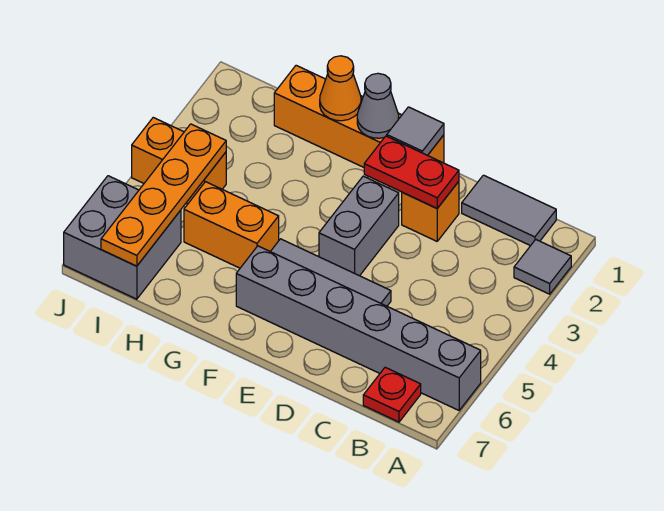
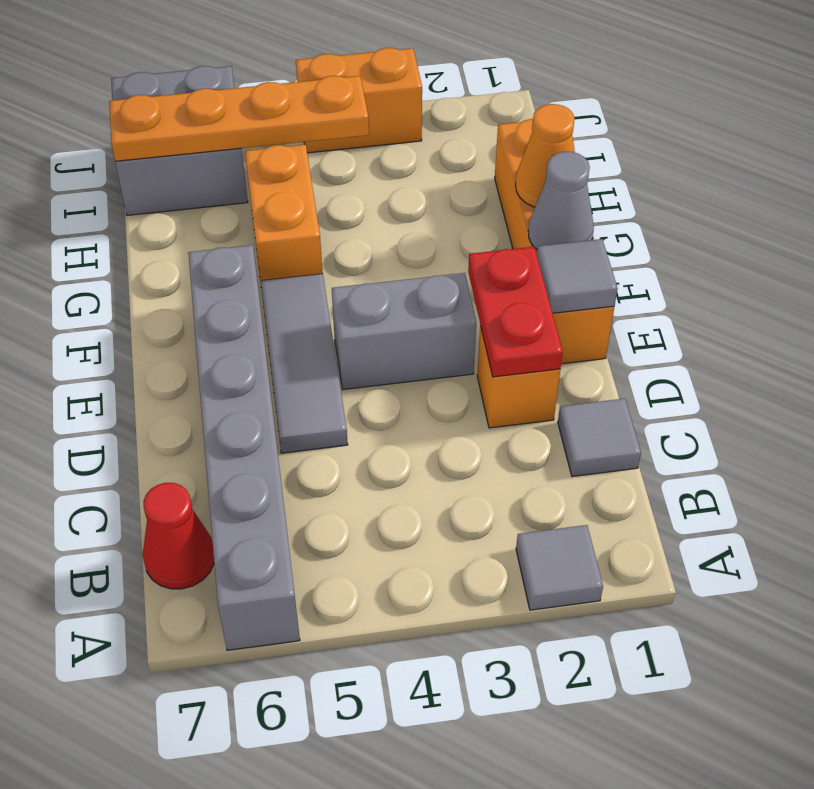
grey tile B1:C1 level 1 -> grey tile C1 level 1
red plate B7 level 1 -> red cone B7 level 1
orange brick I4:J4 level 1 -> orange brick J3:J4 level 1

